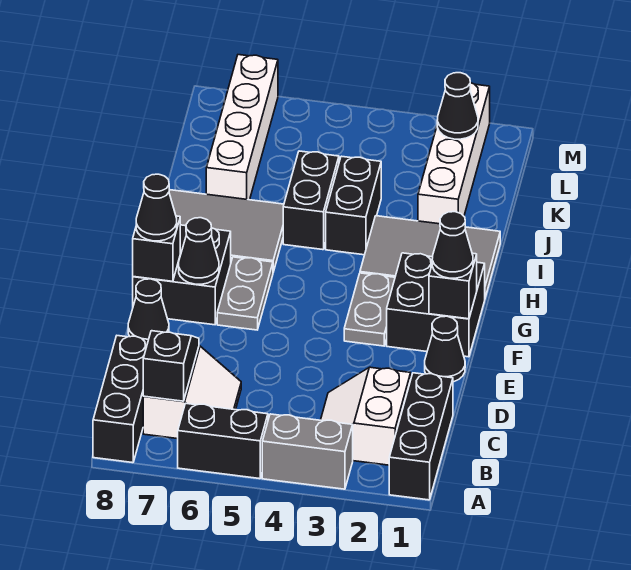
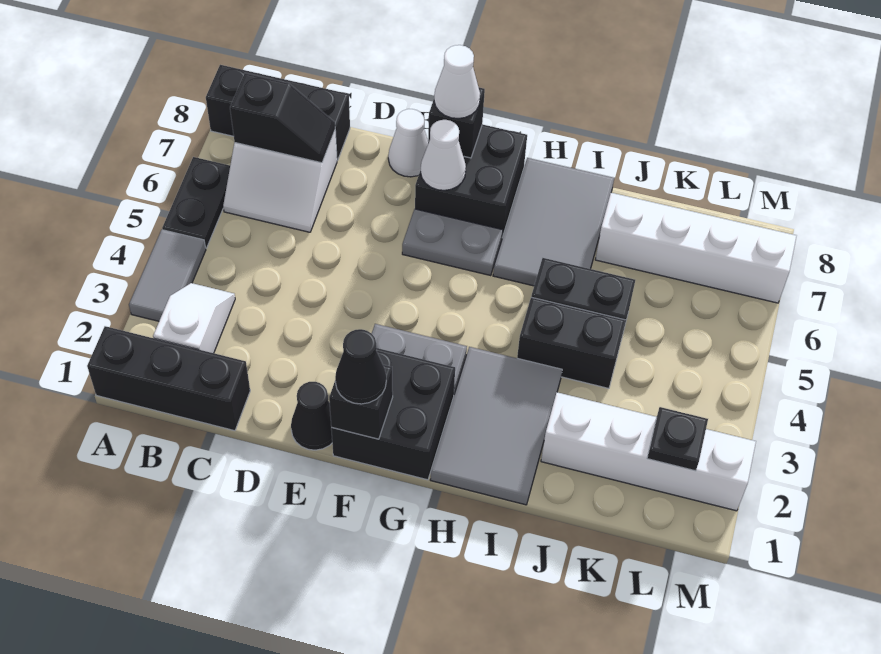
grey brick A3:A4 level 1 -> grey tile A3:A4 level 1
black brick A5:A6 level 1 -> black plate A5:A6 level 1
white slope B2:C3 level 1 top 2 -> white slope B2:B3 level 1 top 2
black cone E8 level 1 -> white cone E8 level 1
black cone F7 level 2 -> white cone F7 level 2
black cone F8 level 3 -> white cone F8 level 3
black cone L2 level 2 -> black plate L2 level 2

